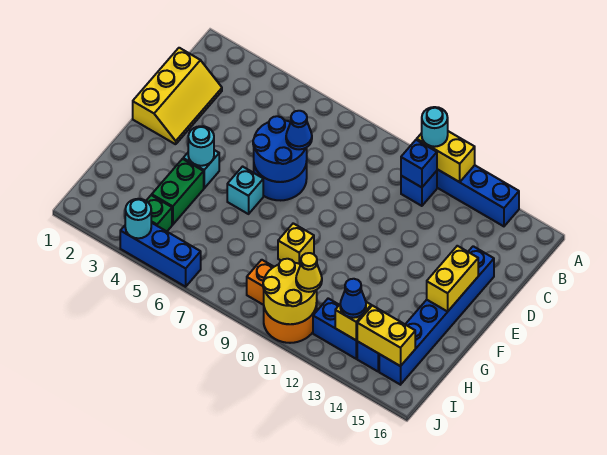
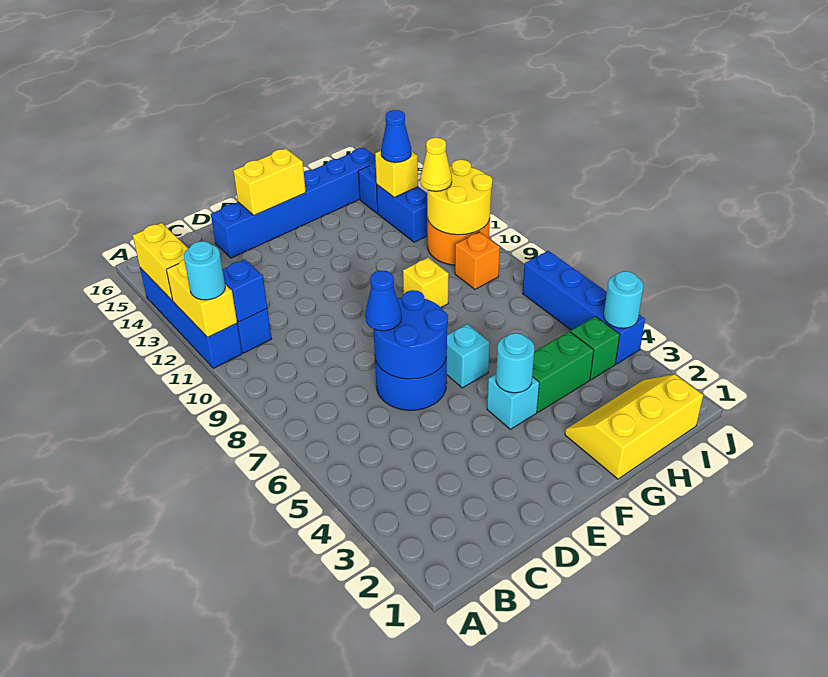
yellow slope C1:E2 level 1 top 1 -> yellow slope G1:I2 level 1 top 1
yellow brick I14:I15 level 2 -> yellow brick A13:A14 level 2
blue brick J4:J6 level 1 -> blue brick J4:J7 level 1

